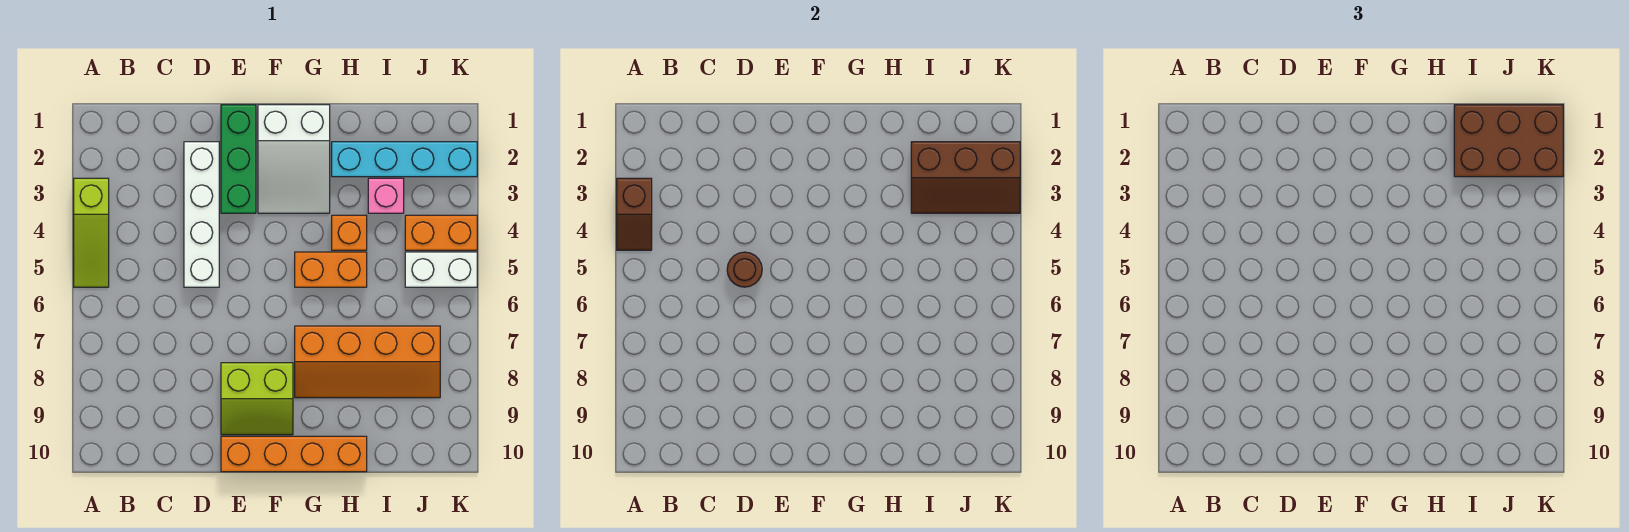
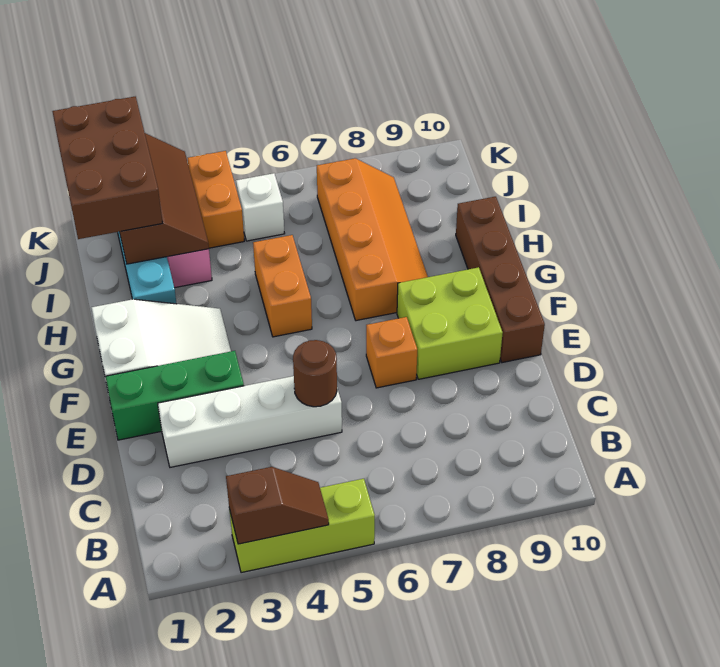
lime slope A3:A5 level 1 top 3 -> lime brick A3:A5 level 1
lime slope E8:F9 level 1 top 8 -> lime brick E8:F9 level 1
orange brick E10:H10 level 1 -> brown brick E10:H10 level 1
orange brick H4 level 1 -> orange brick E7 level 1
white brick J5:K5 level 1 -> white brick J5 level 1

